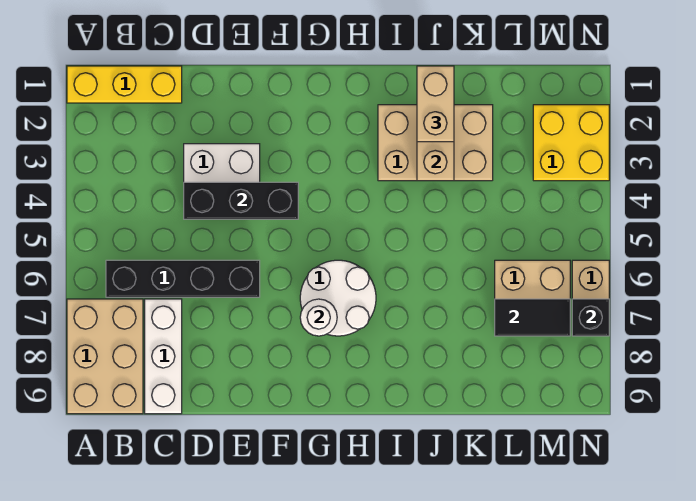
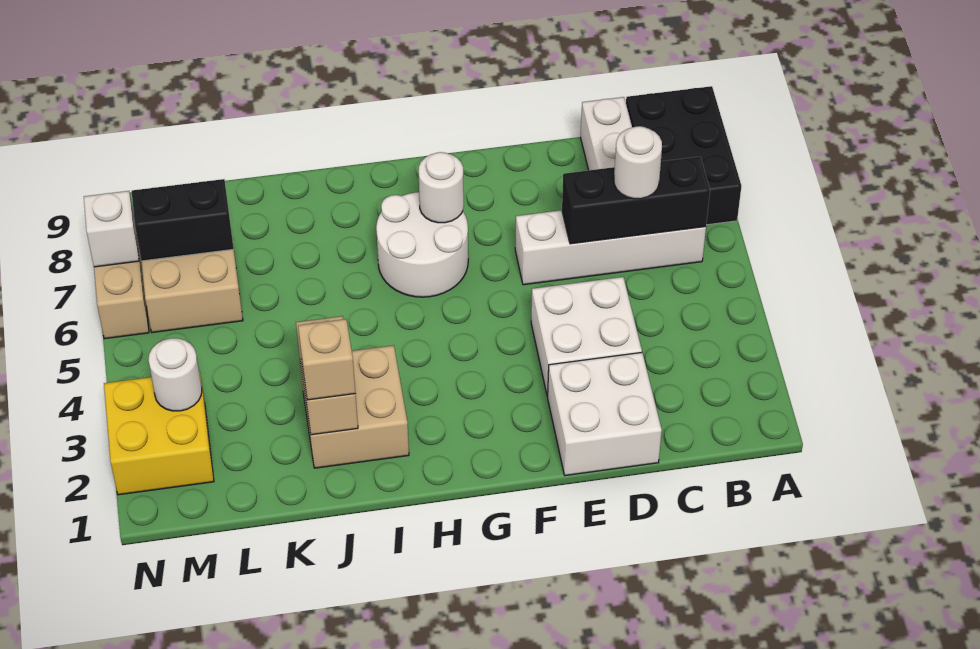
yellow brick A1:C1 level 1 -> none
tan brick A7:B9 level 1 -> black brick A7:B9 level 1
black brick B6:E6 level 1 -> white brick B6:E6 level 1
none -> white round brick C6 level 3
none -> white brick D1:E2 level 1
black brick D4:F4 level 2 -> black brick B6:D6 level 2
tan brick I2:K3 level 1 -> tan brick I2:J3 level 1
tan brick J1:J2 level 3 -> tan brick J2 level 3
black tile L7:M7 level 2 -> black brick L7:M7 level 2
none -> white round brick M3 level 2
black brick N7 level 2 -> white brick N7 level 2

